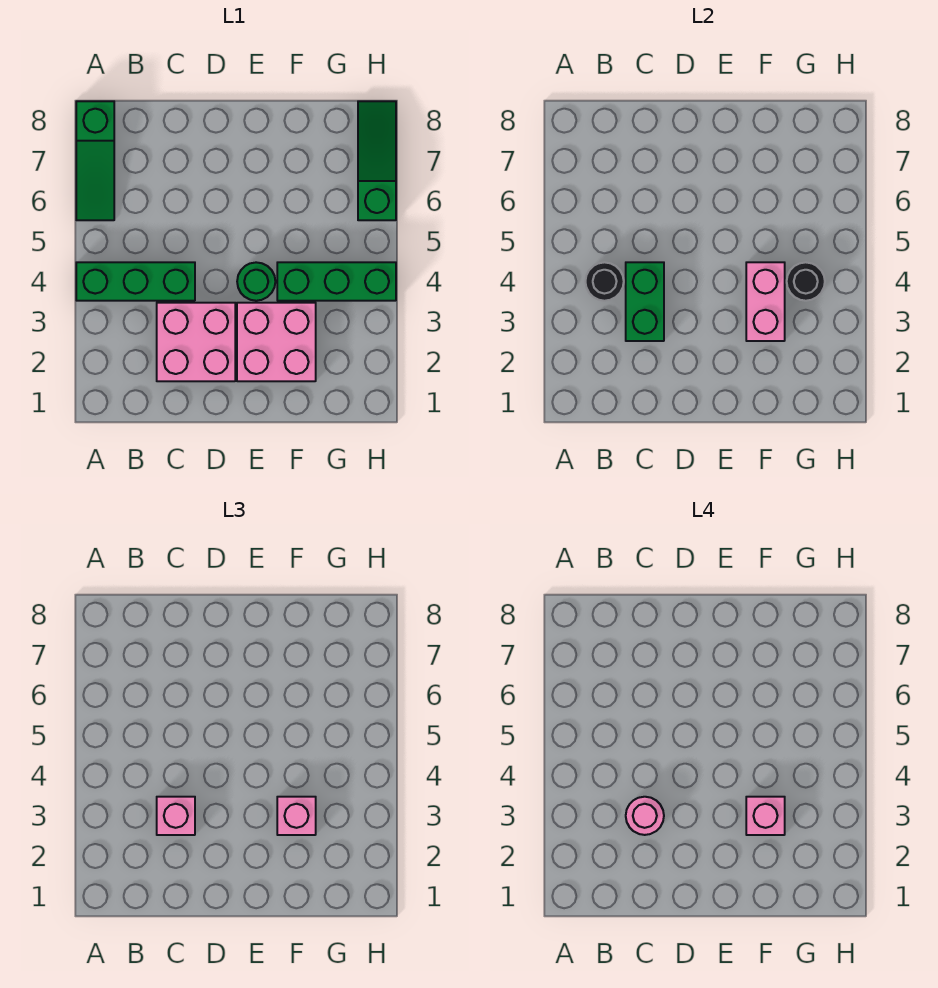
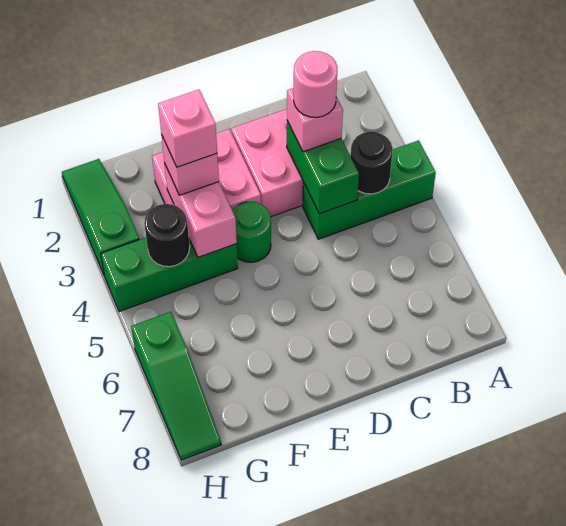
green slope A6:A8 level 1 top 8 -> green slope H1:H3 level 1 top 3

